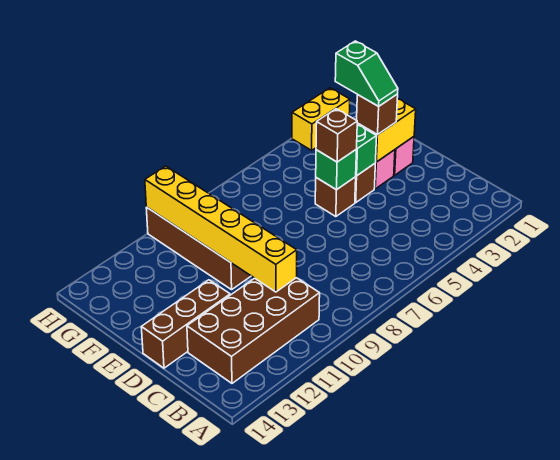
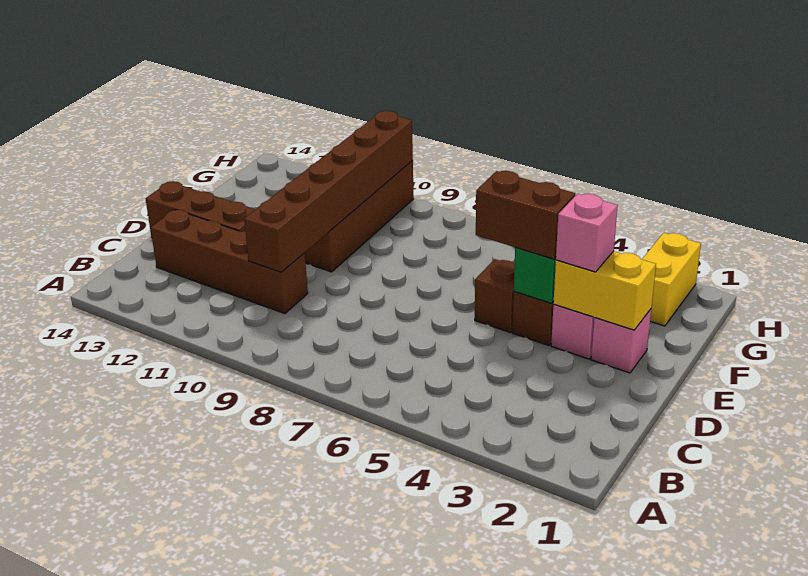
brown brick B10:C13 level 1 -> brown brick C10:C13 level 1
yellow brick C10:H10 level 2 -> brown brick C10:H10 level 2
brown brick E3 level 3 -> pink brick E3 level 3
green slope E3:F3 level 4 top F -> none
green brick E5 level 2 -> none
brown brick E5 level 3 -> brown brick E4:E5 level 3
yellow brick H2:H3 level 1 -> yellow brick G2:H2 level 1

